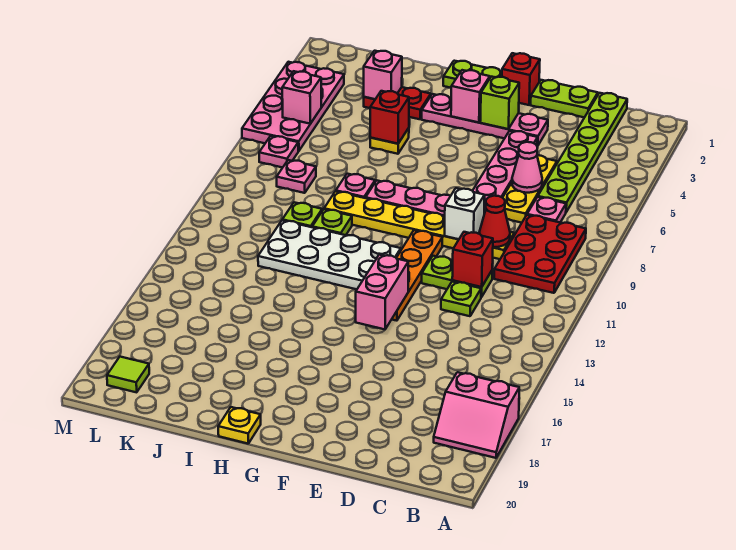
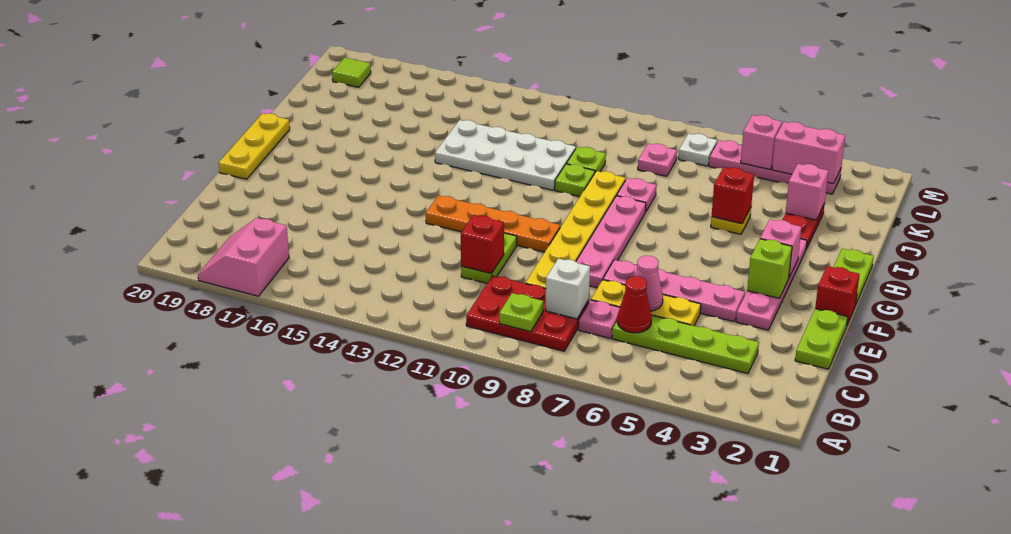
lime plate C1:C6 level 1 -> lime plate C3:C6 level 1
red cone D9 level 2 -> red cone C6 level 2
lime plate D12 level 1 -> lime plate B9 level 2
white brick E9 level 2 -> white brick C8 level 2
pink brick F13:F14 level 2 -> pink brick L3:L4 level 2
white plate G11:J12 level 1 -> white plate I11:J14 level 1
yellow plate H20 level 1 -> yellow plate F20:H20 level 1
pink plate L3:M6 level 1 -> pink plate L3:L6 level 1
pink plate L7 level 1 -> white plate L7 level 1

